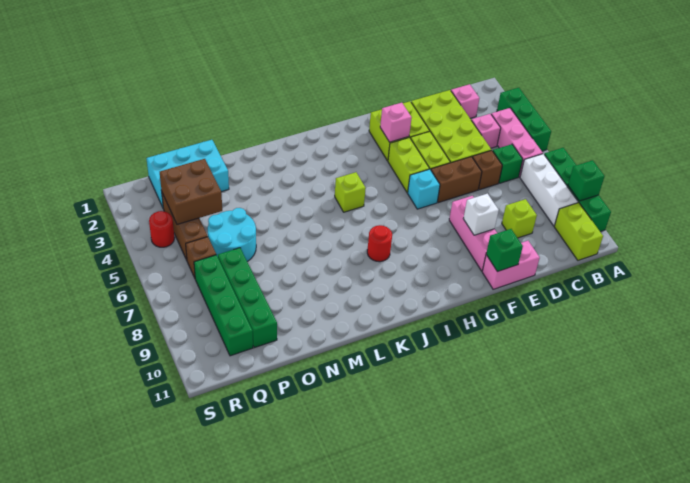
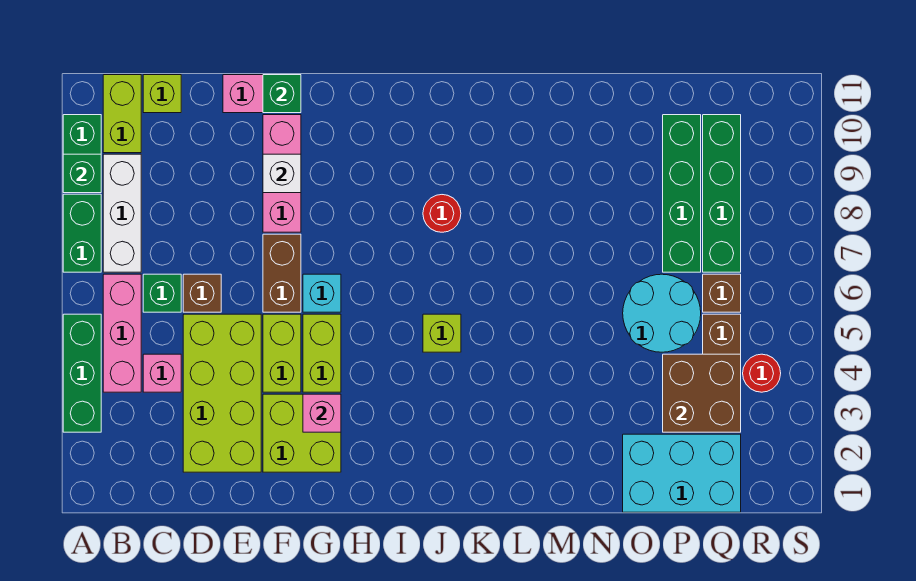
pink brick C2 level 1 -> none
lime brick D9 level 1 -> lime brick C11 level 1
brown brick E6:F6 level 1 -> brown brick F6:F7 level 1

